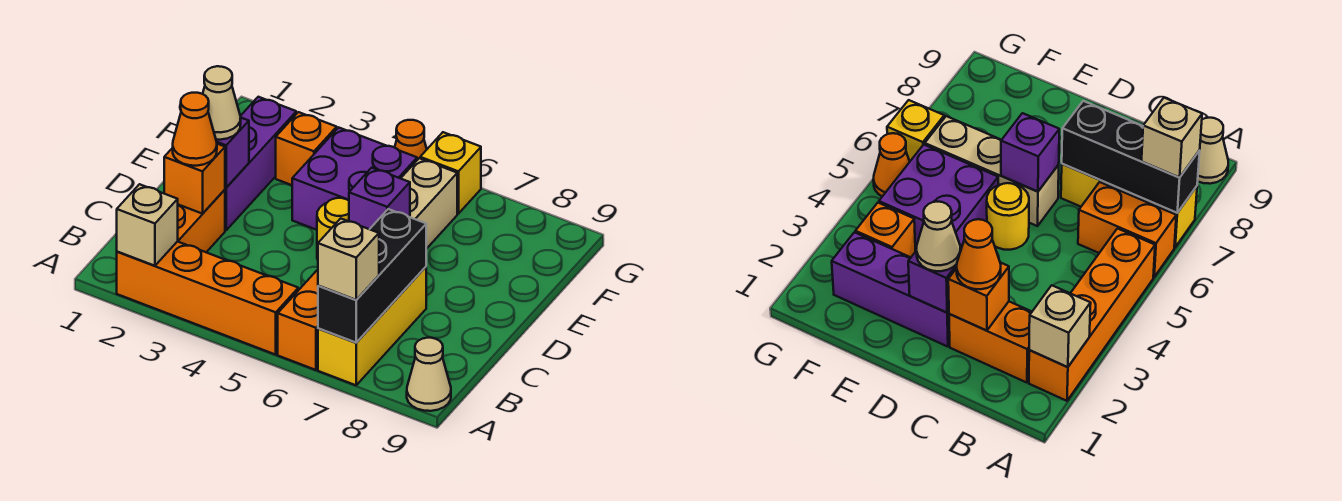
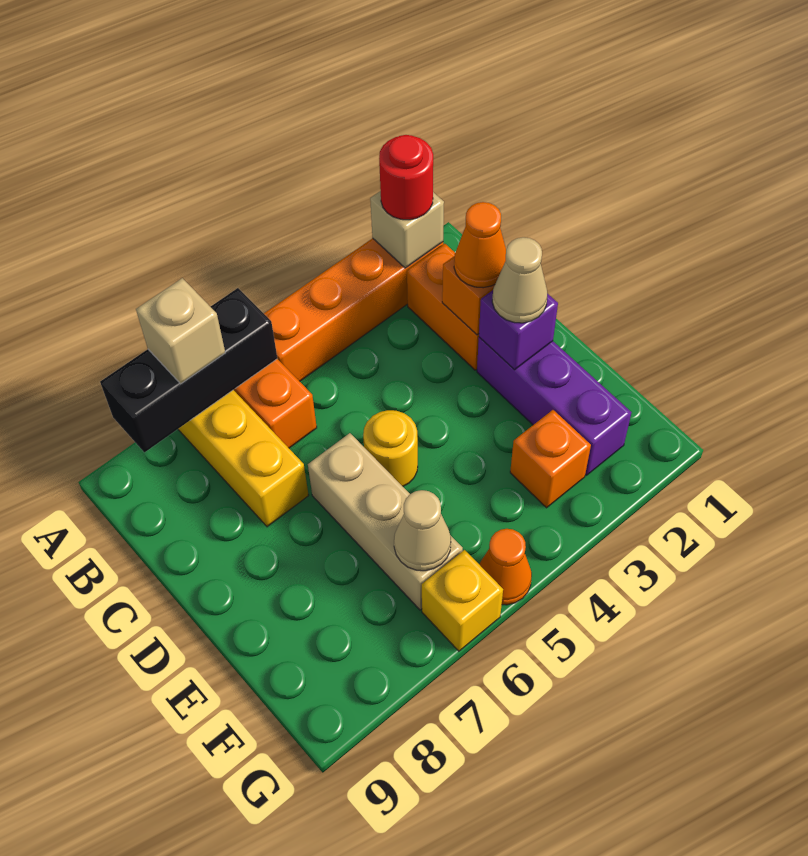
none -> red round brick A2 level 3
black brick A7:C7 level 2 -> black brick A6:A8 level 2
tan cone A9 level 1 -> tan cone F6 level 2
purple brick D6 level 2 -> none
purple brick E4:F5 level 1 -> none

